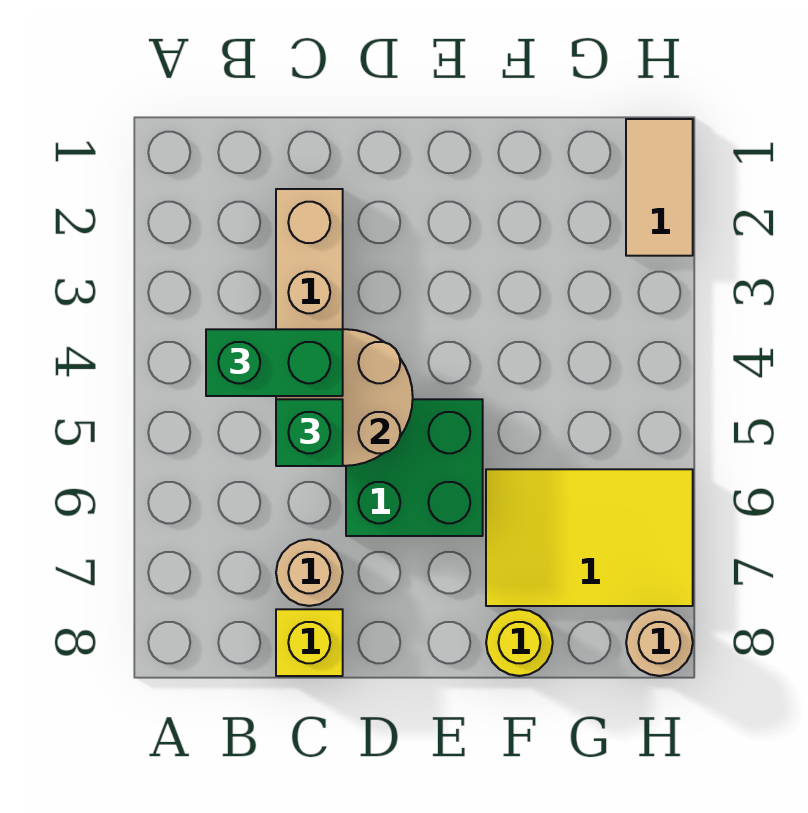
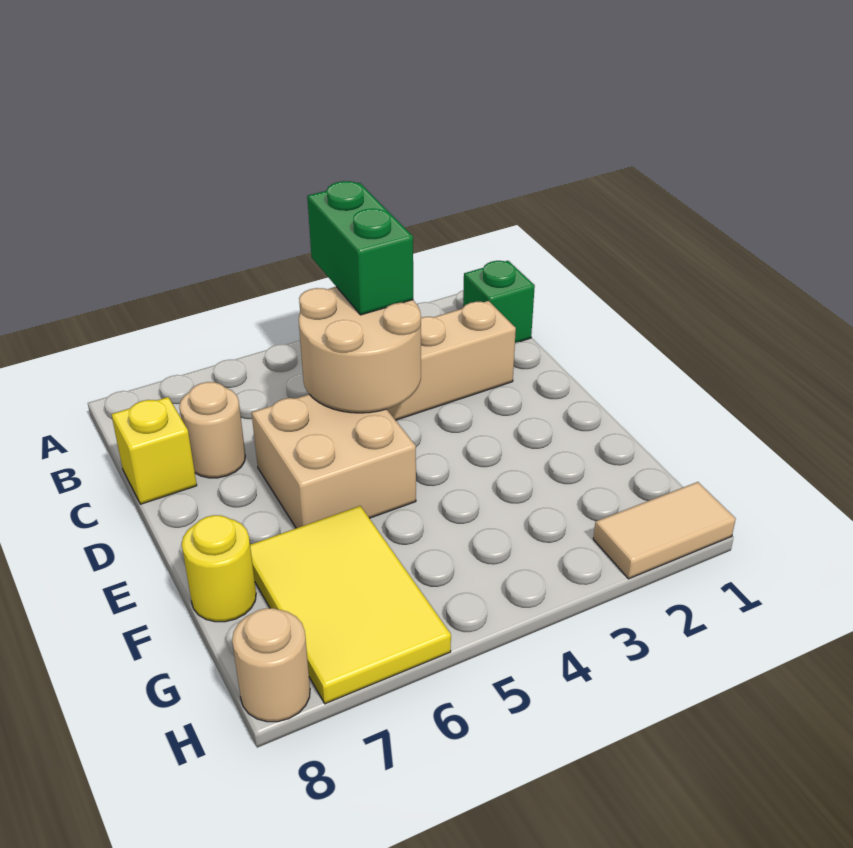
green brick C5 level 3 -> green brick B1 level 1
green brick D5:E6 level 1 -> tan brick D5:E6 level 1

